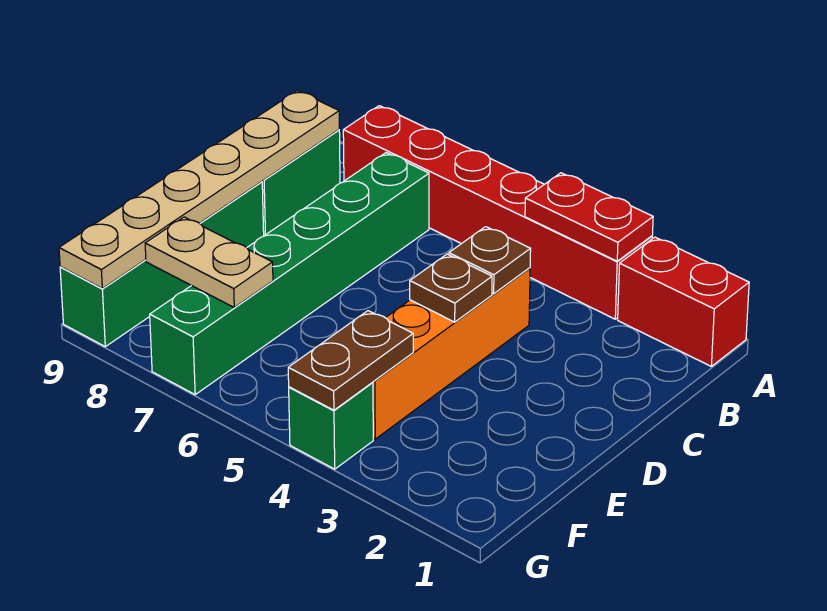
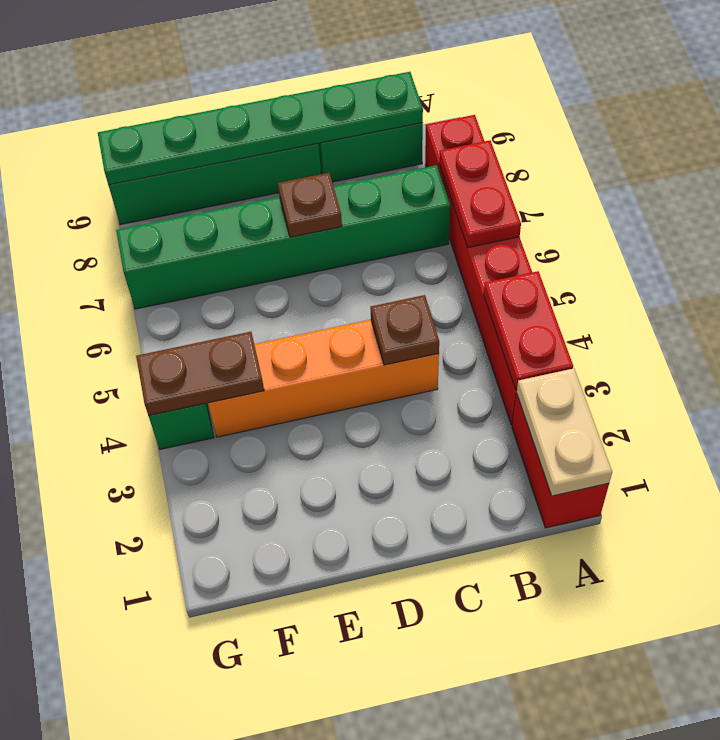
none -> red plate A6:A7 level 2
tan plate B9:G9 level 2 -> green plate B9:G9 level 2
brown plate D4 level 2 -> brown plate D7 level 2
tan plate F7:F8 level 2 -> tan plate A1:A2 level 2

